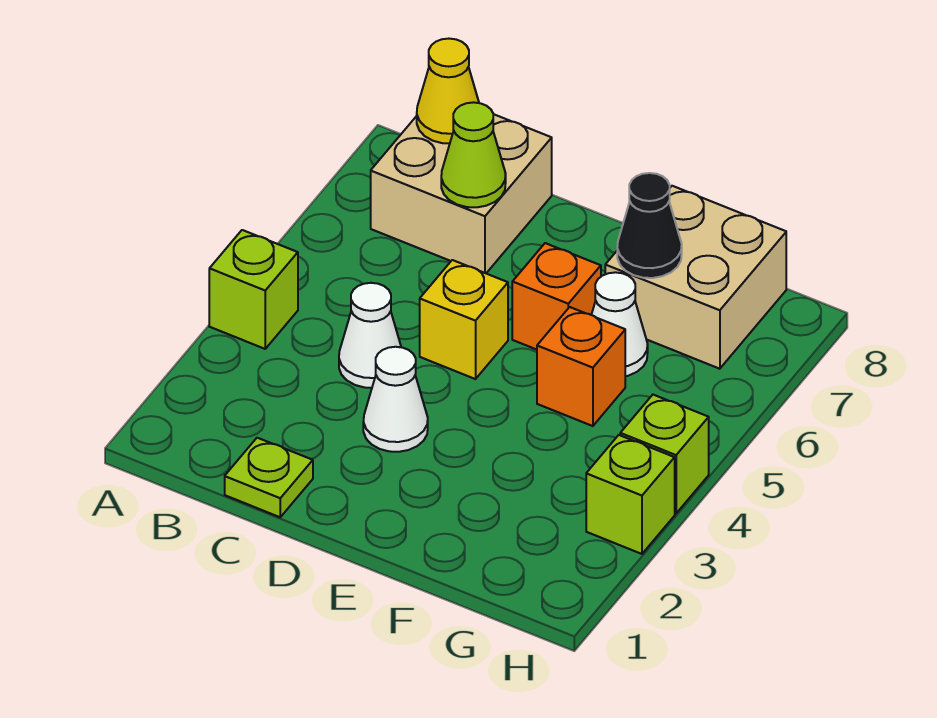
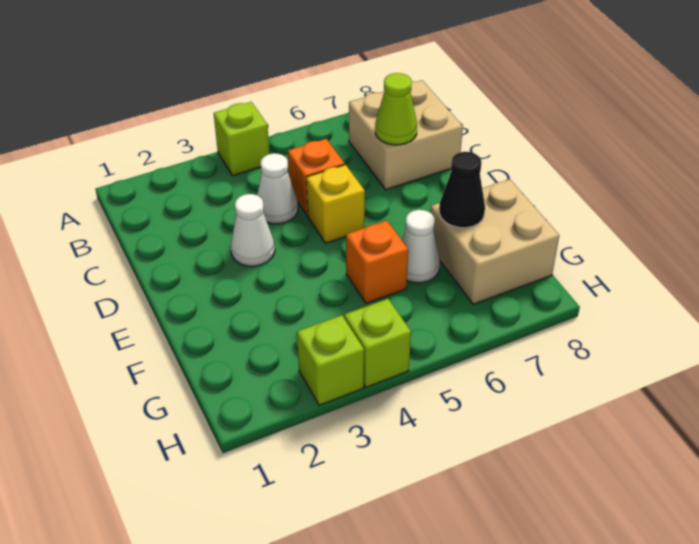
yellow cone B8 level 2 -> none
lime plate C1 level 1 -> none
orange brick E6 level 1 -> orange brick C5 level 1

